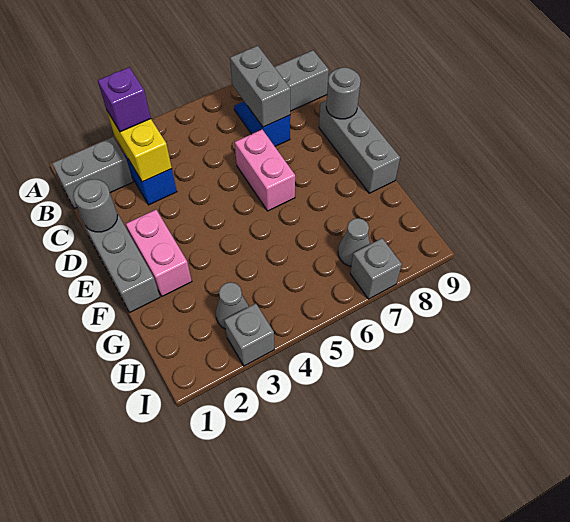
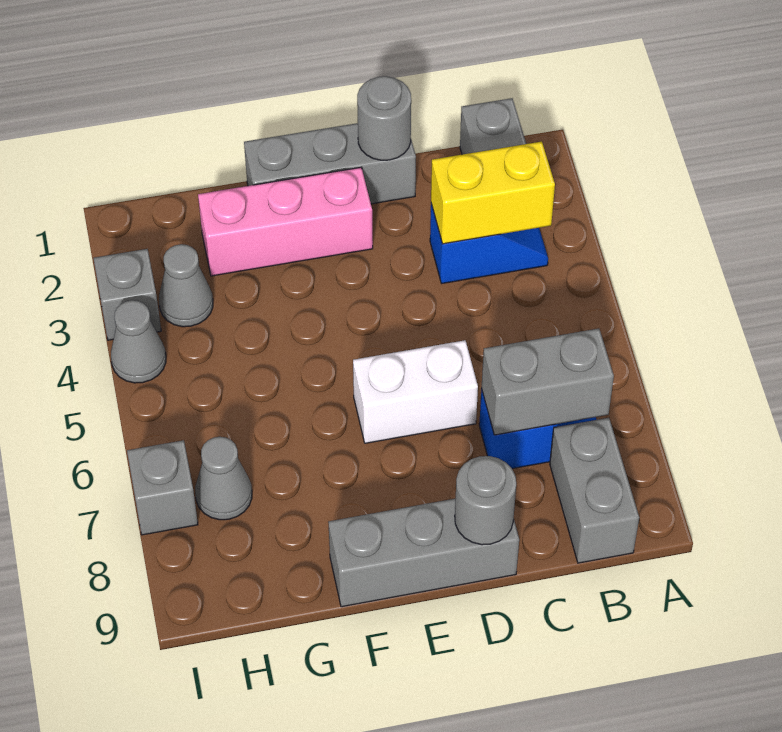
purple brick B3 level 3 -> none
pink brick D6:E6 level 1 -> white brick D6:E6 level 1
pink brick E2:F2 level 1 -> pink brick E2:G2 level 1
none -> grey cone I4 level 1

